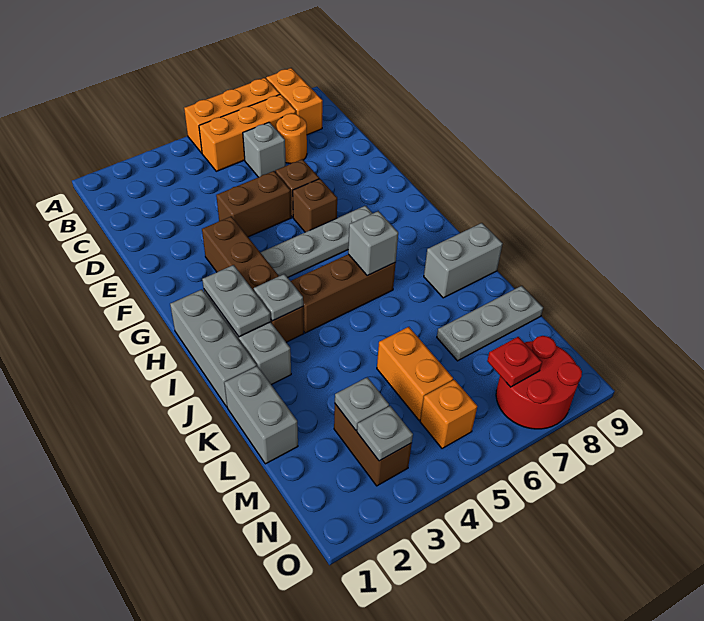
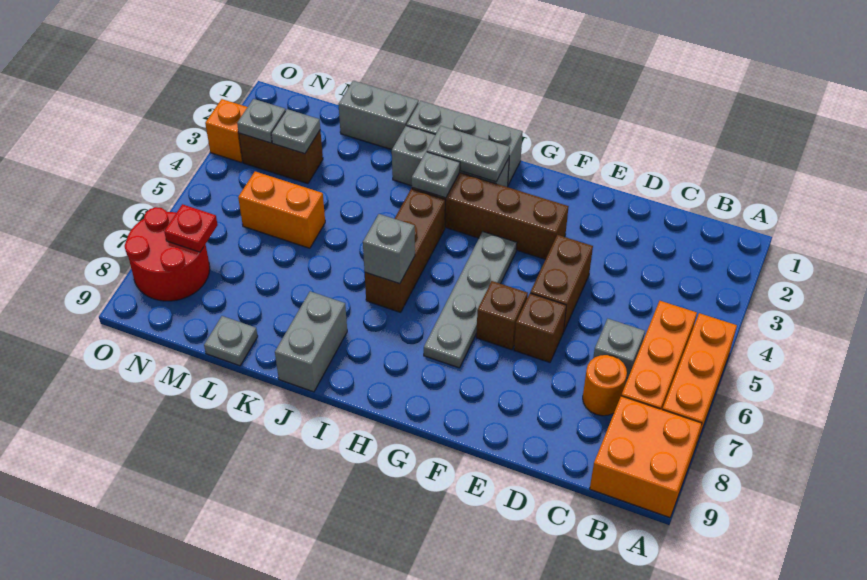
orange brick A8:B8 level 1 -> orange brick A8:B9 level 1
grey plate L7:L9 level 1 -> grey plate L9 level 1
orange brick N5 level 1 -> orange brick O3 level 1

